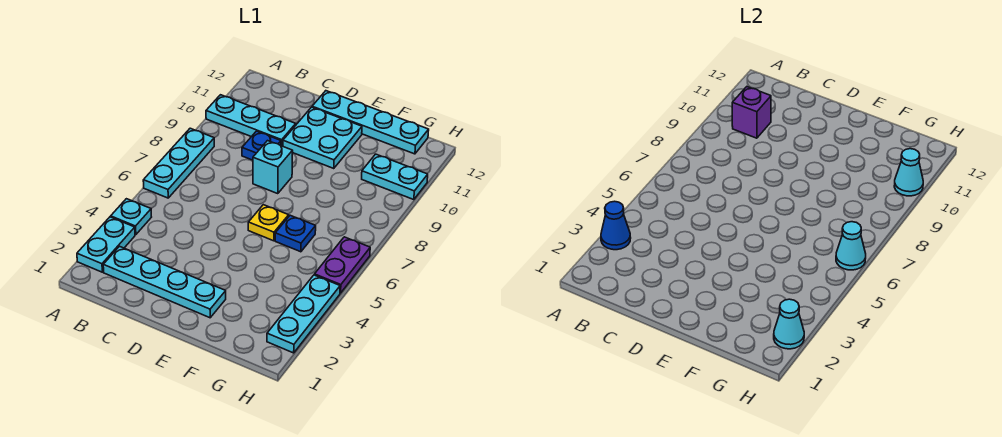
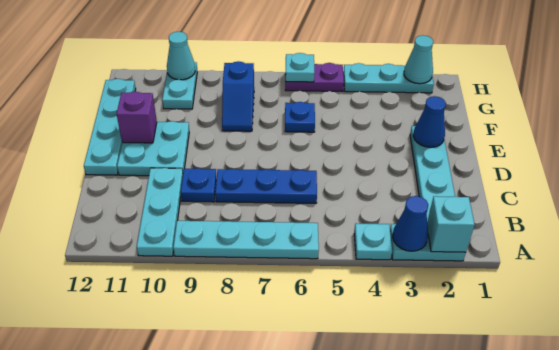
cyan plate A6:A8 level 1 -> cyan plate A6:A9 level 1
purple brick B10 level 2 -> purple brick E11 level 2
none -> blue plate C6:C8 level 1
cyan brick D8 level 1 -> cyan brick A2 level 2
none -> blue cone E2 level 2
yellow plate E6 level 1 -> none
none -> blue slope F8:G8 level 1 top G
cyan cone H6 level 2 -> cyan plate H6 level 2

